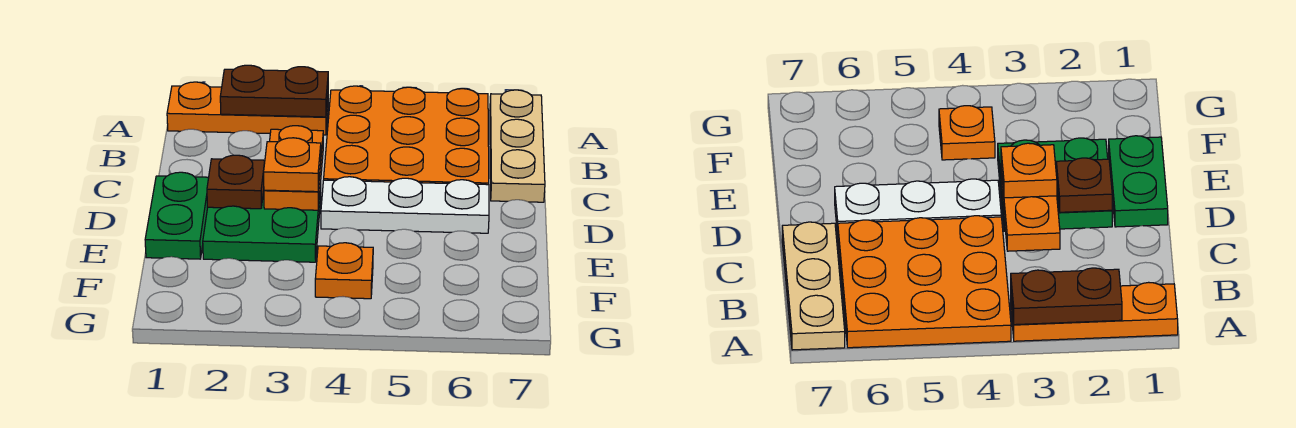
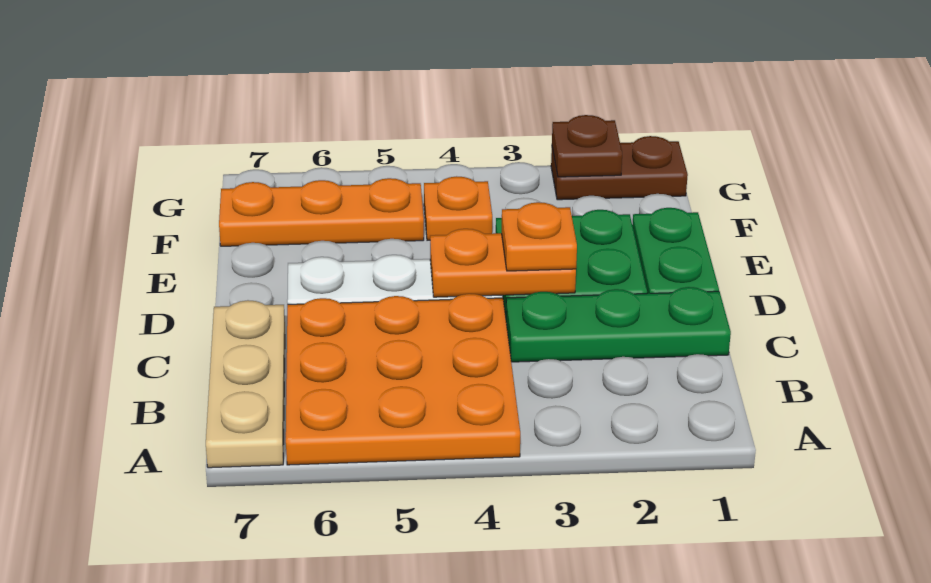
orange plate A1:A3 level 1 -> orange plate F5:F7 level 1
brown plate A2:A3 level 2 -> brown plate G1:G2 level 1
none -> green plate C1:C3 level 1
orange plate C3:D3 level 2 -> orange plate D3:D4 level 2
brown plate D2 level 2 -> brown plate G2 level 2

